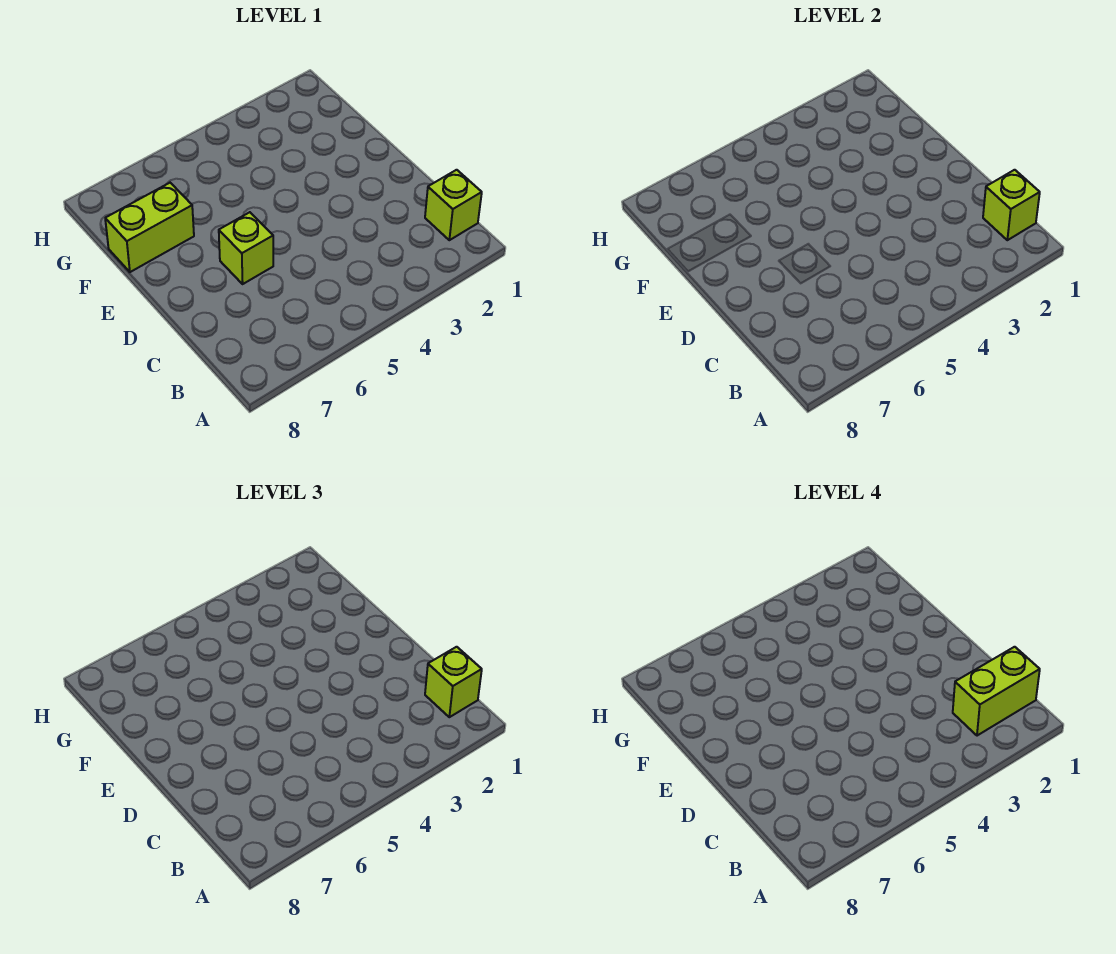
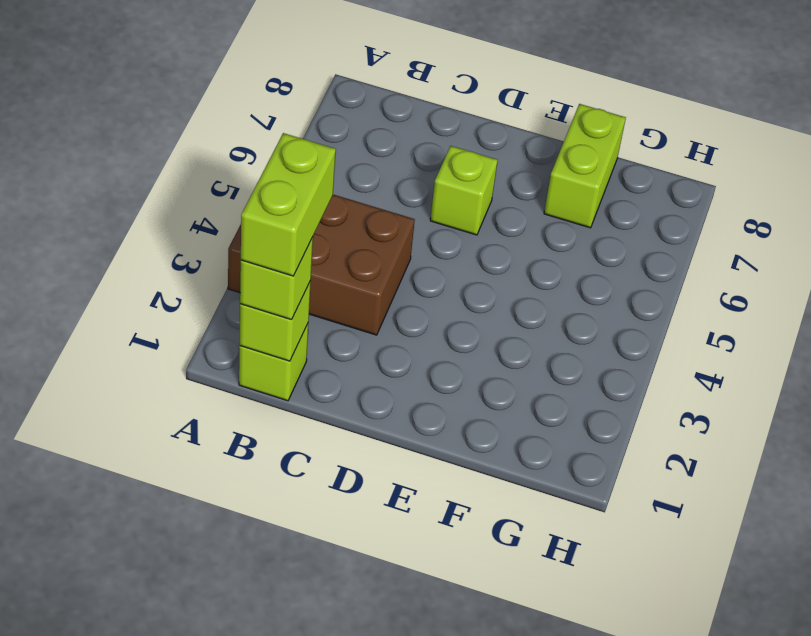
none -> brown brick A3:C4 level 1

